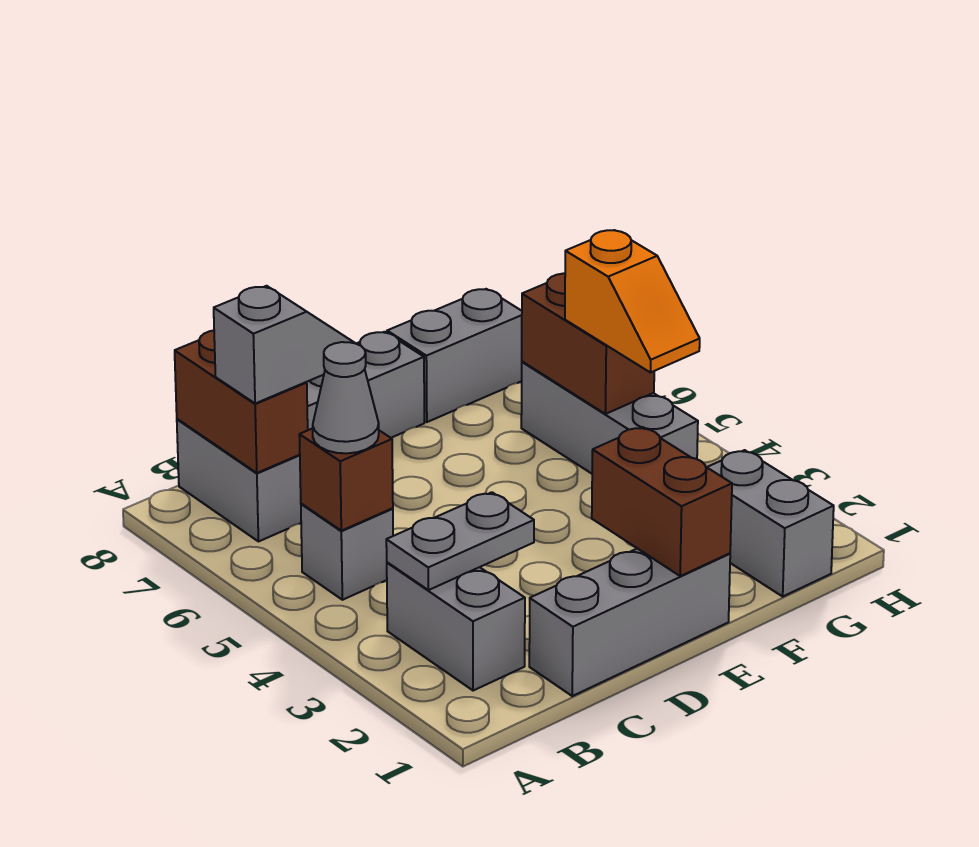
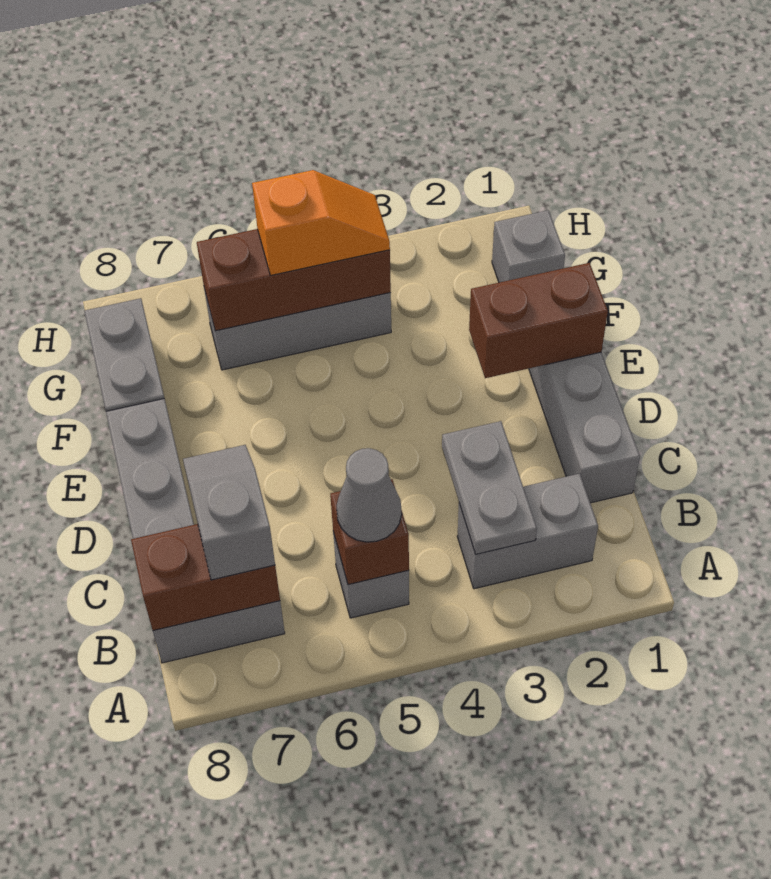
grey brick G1:G2 level 1 -> grey brick G1 level 1
brown brick G5:G6 level 2 -> brown brick G4:G6 level 2

